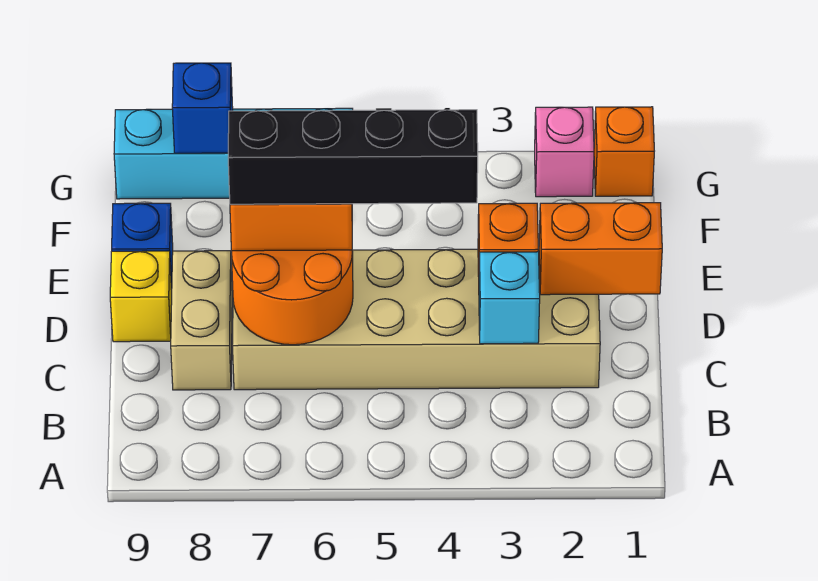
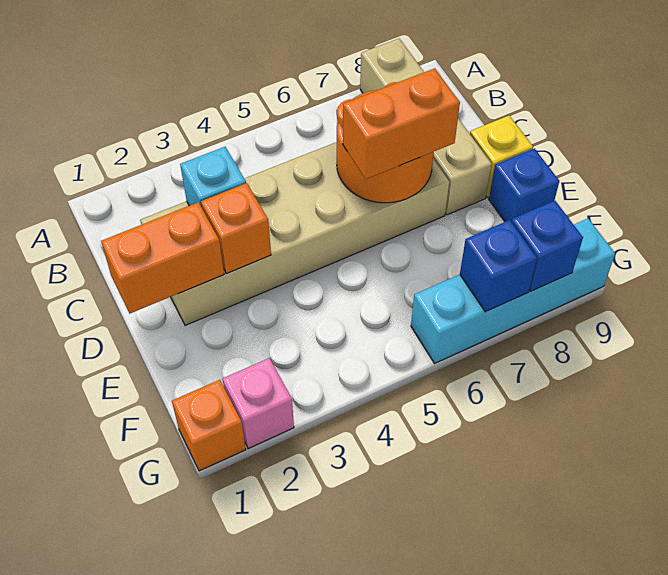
tan brick C8:D8 level 1 -> tan brick A8:D8 level 1
black brick D4:D7 level 4 -> none
none -> blue brick G7 level 2

